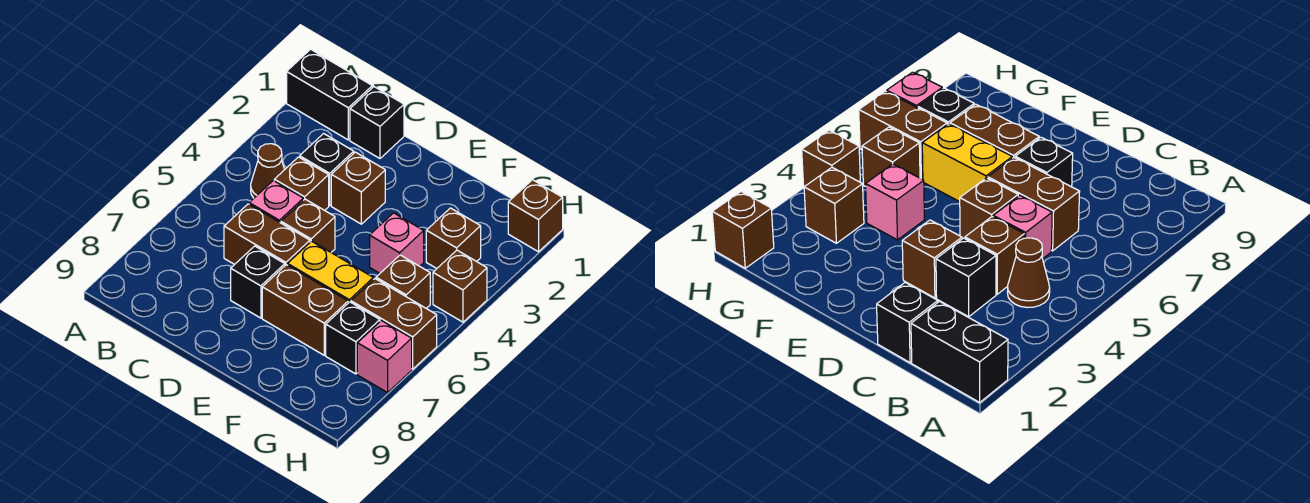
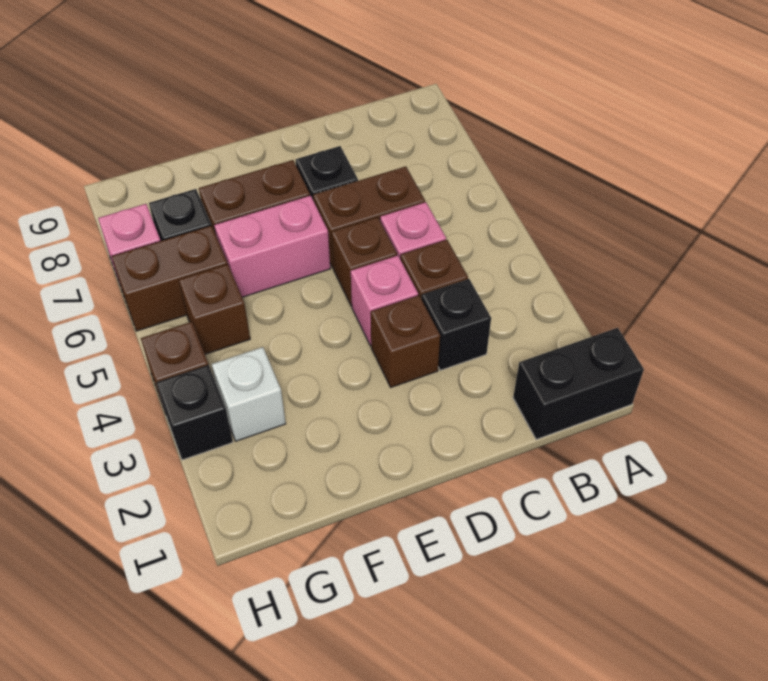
brown cone B4 level 1 -> none
black brick C1 level 1 -> black brick H3 level 1
yellow brick E6:F6 level 1 -> pink brick E6:F6 level 1
pink brick F4 level 1 -> pink brick D4 level 1
brown brick G3 level 1 -> white brick G3 level 1
brown brick H1 level 1 -> none

